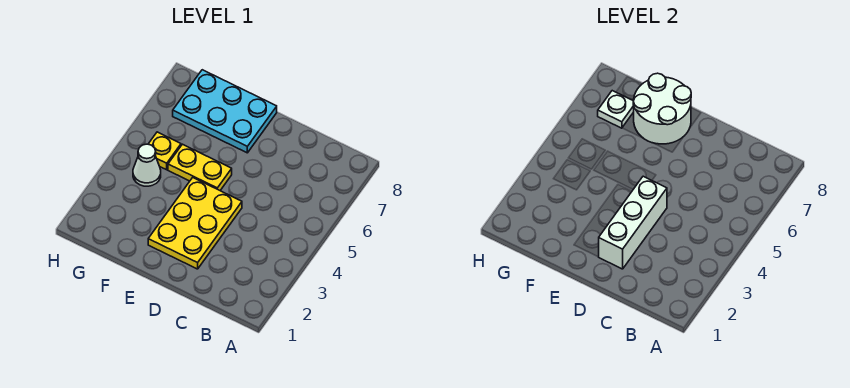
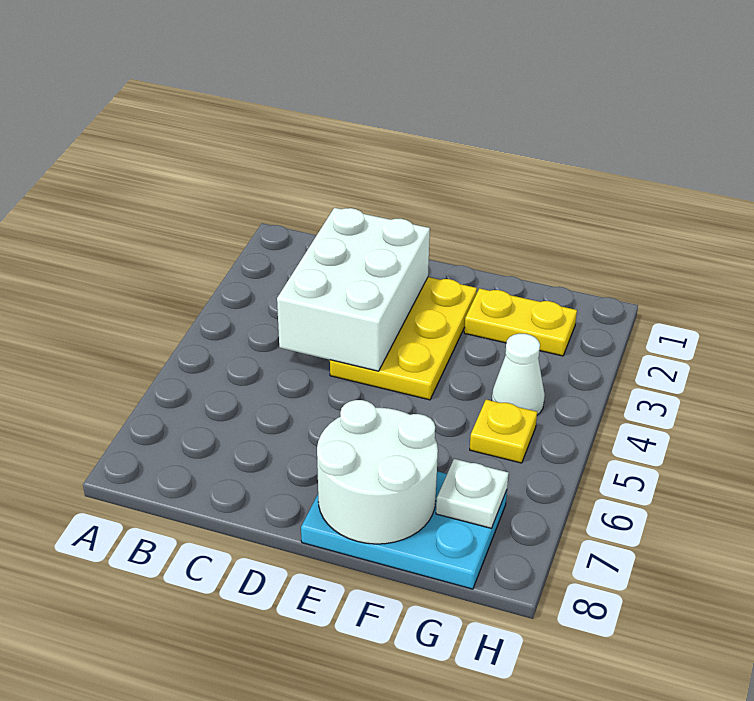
white brick D2:D4 level 2 -> white brick C2:D4 level 2
yellow plate E5:F5 level 1 -> yellow plate F2:G2 level 1

